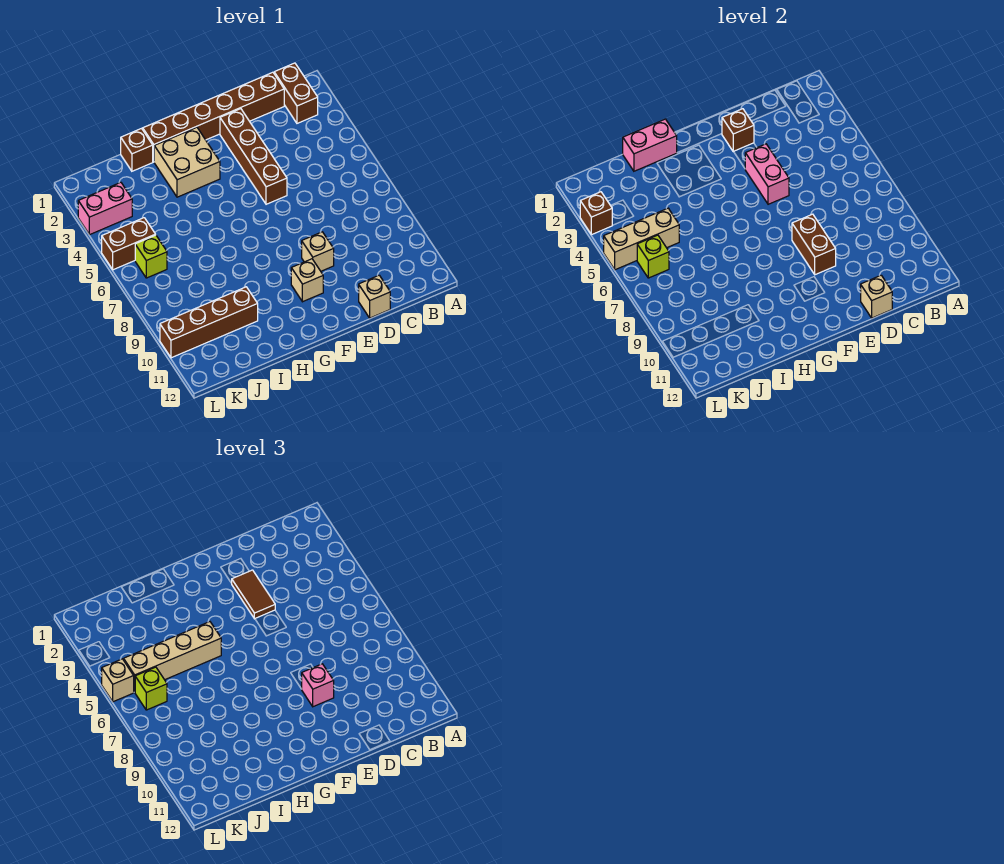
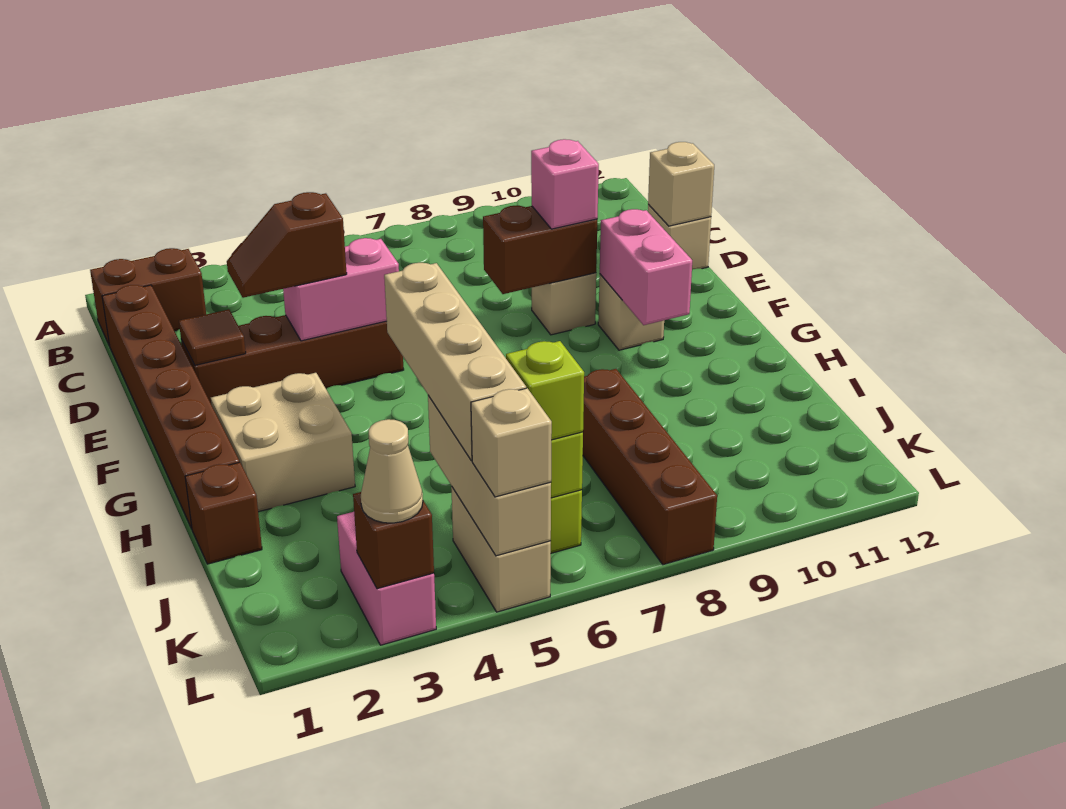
brown brick E2 level 2 -> brown tile E2 level 2
brown tile E3:E4 level 3 -> brown slope E3:E4 level 3 top 4
pink brick H1:I1 level 2 -> pink brick F10:G10 level 2
brown brick I10:L10 level 1 -> brown brick I8:L8 level 1
brown brick K5:L5 level 1 -> tan brick K5:L5 level 1
none -> tan cone L3 level 3

